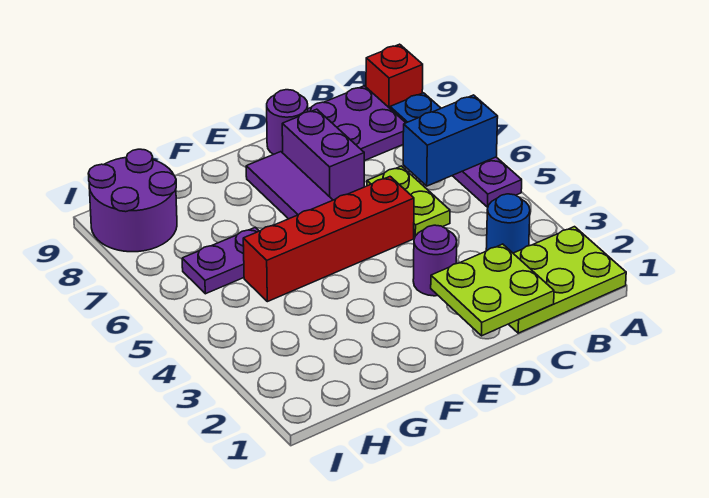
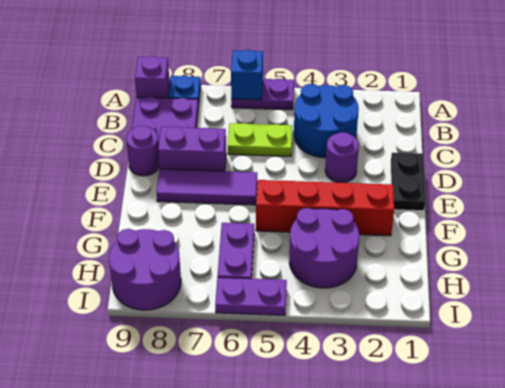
lime plate A1:C2 level 1 -> none
blue brick A6:B6 level 2 -> blue brick A6 level 2
red brick A9 level 1 -> purple brick A9 level 1
blue round brick B3 level 1 -> blue round brick B3:C4 level 1
lime plate C1:D2 level 2 -> none
none -> black plate D1:E1 level 1
red brick D5:G5 level 1 -> red brick F2:F5 level 1
none -> purple round brick G3:H4 level 1
none -> purple plate I5:I6 level 1

